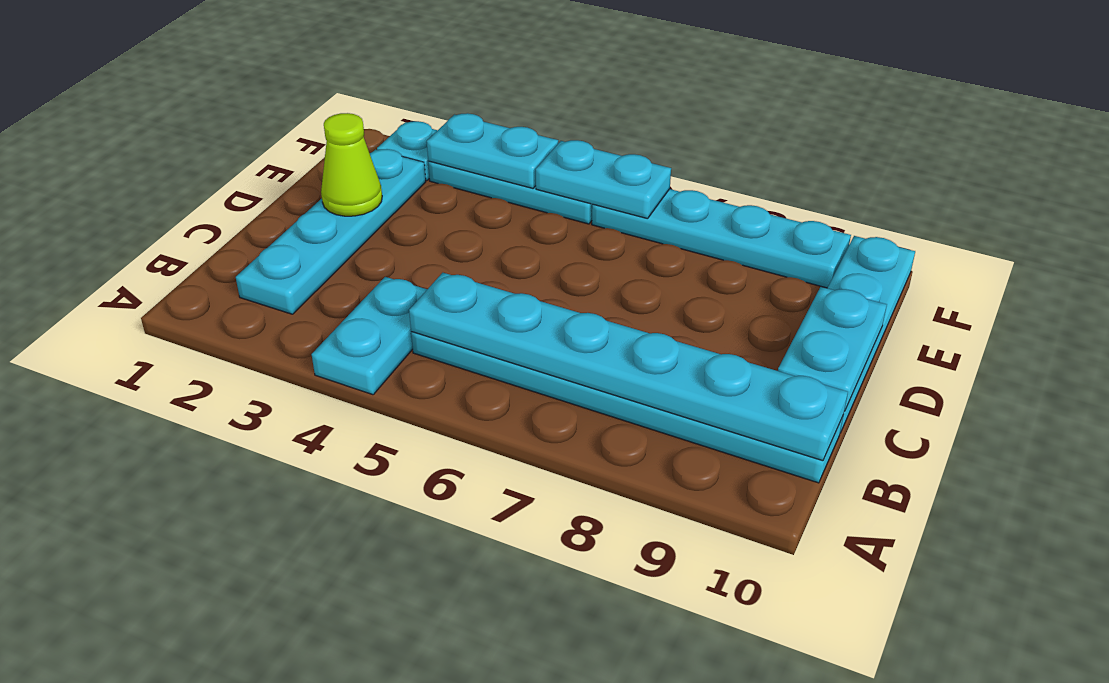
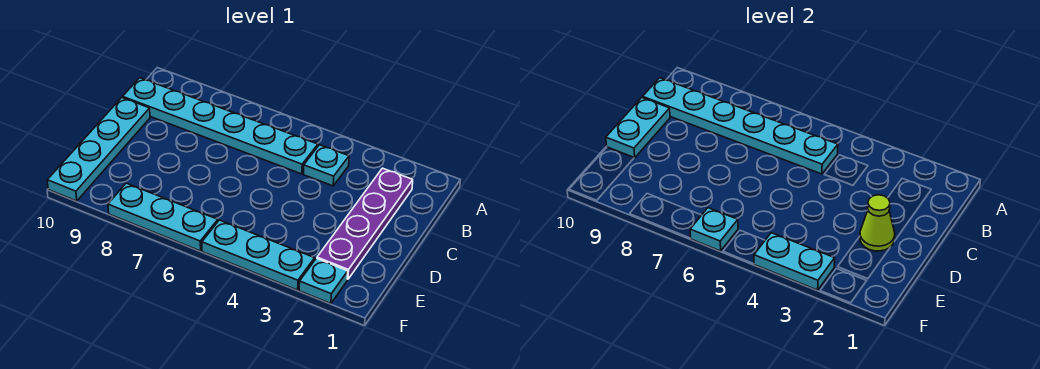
cyan plate A4:B4 level 1 -> cyan plate B4 level 1
cyan plate B2:E2 level 1 -> purple plate B2:E2 level 1
cyan plate F5:F6 level 2 -> cyan plate F6 level 2
cyan plate F6:F9 level 1 -> cyan plate F6:F8 level 1

